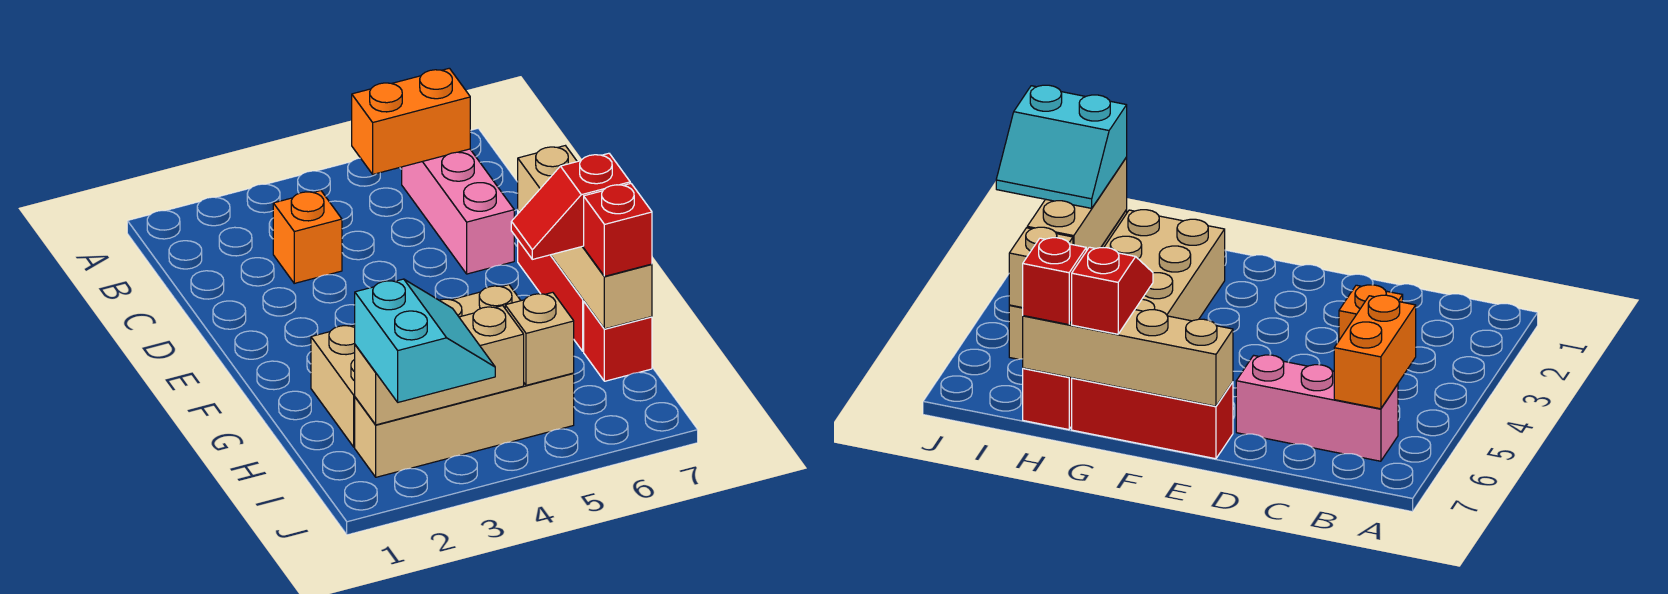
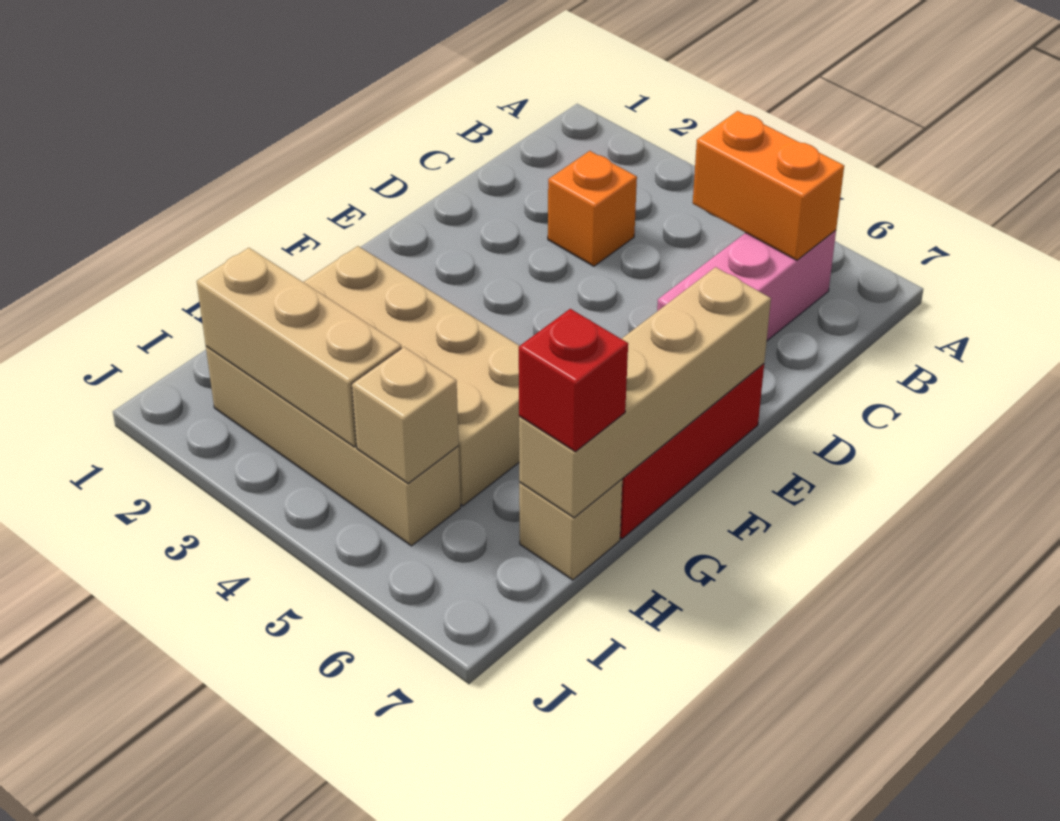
red slope G6:G7 level 3 top 7 -> none
red brick H7 level 1 -> tan brick H7 level 1
cyan slope I2:J3 level 3 top 2 -> none

